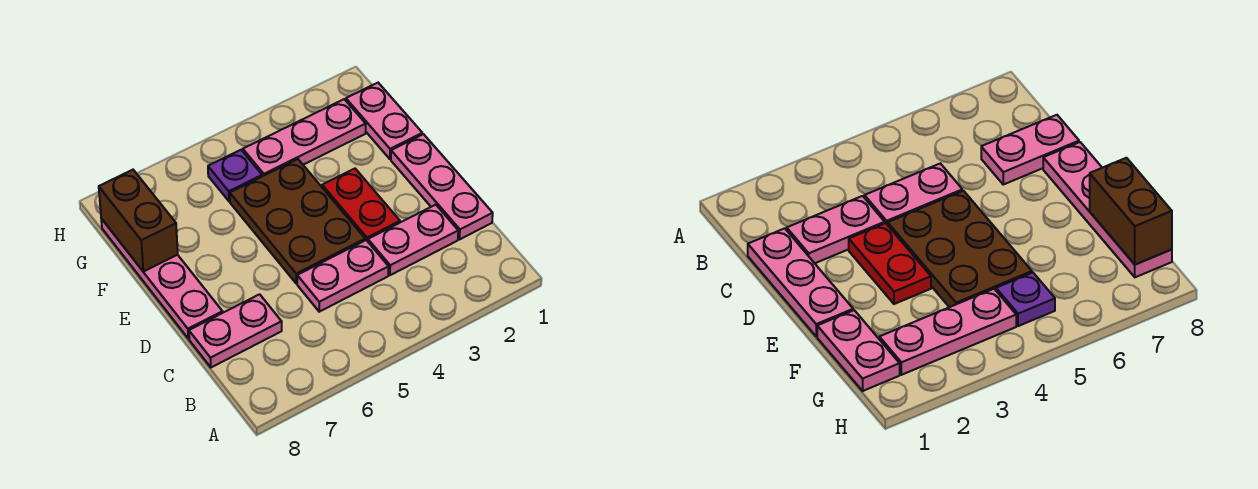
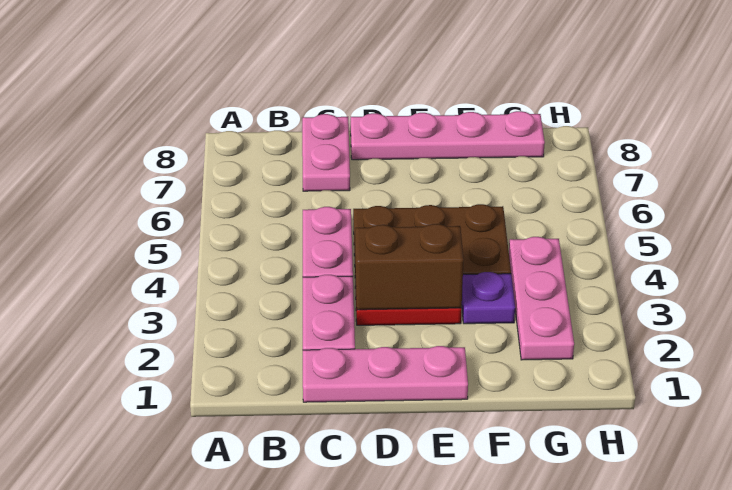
pink plate F1:G1 level 1 -> none
brown brick F8:G8 level 2 -> brown brick D3:E3 level 2
purple plate G5 level 1 -> purple plate F3 level 1

